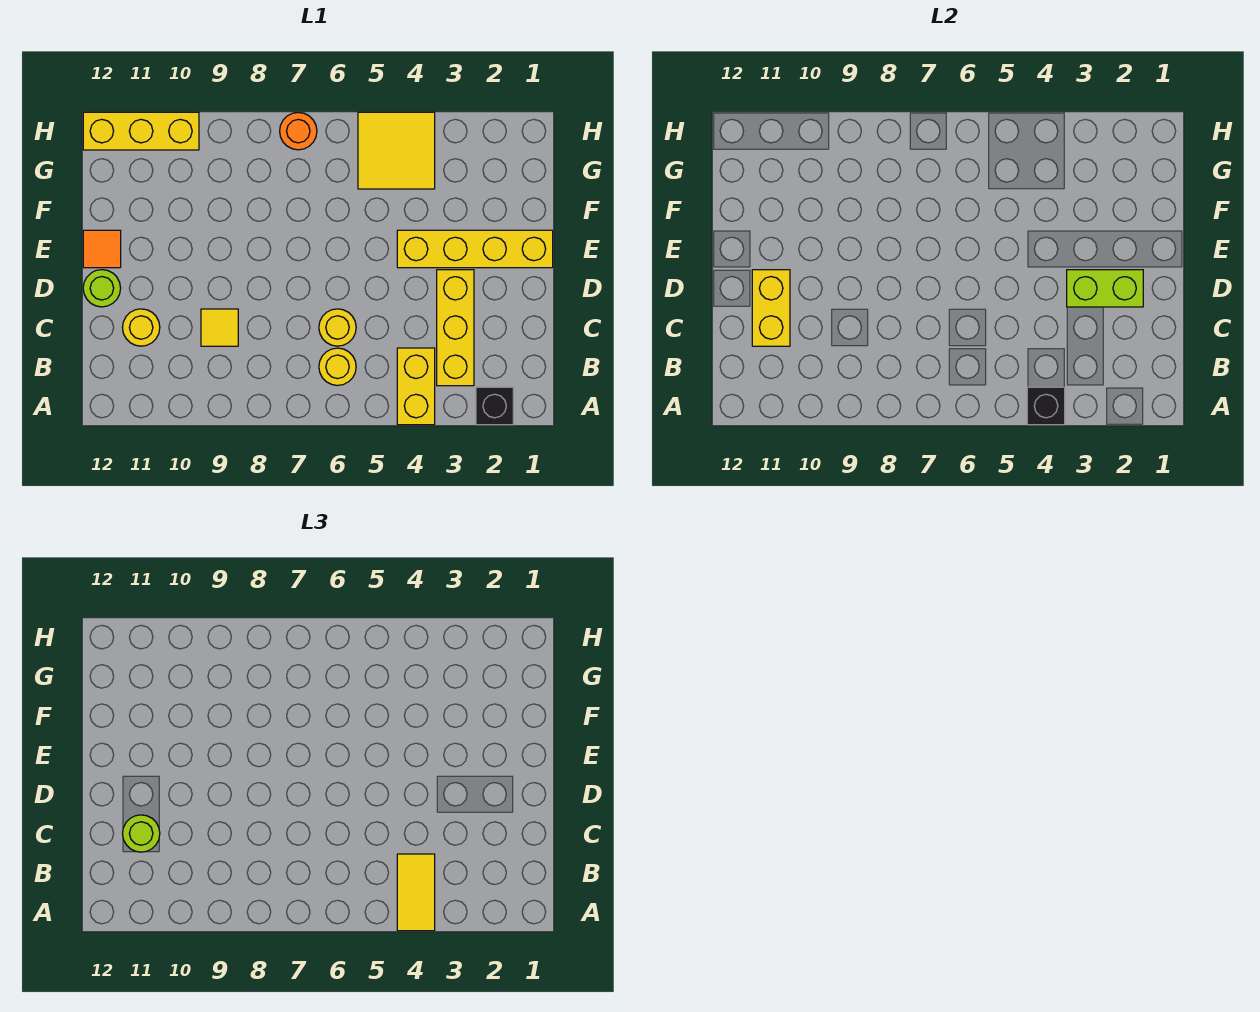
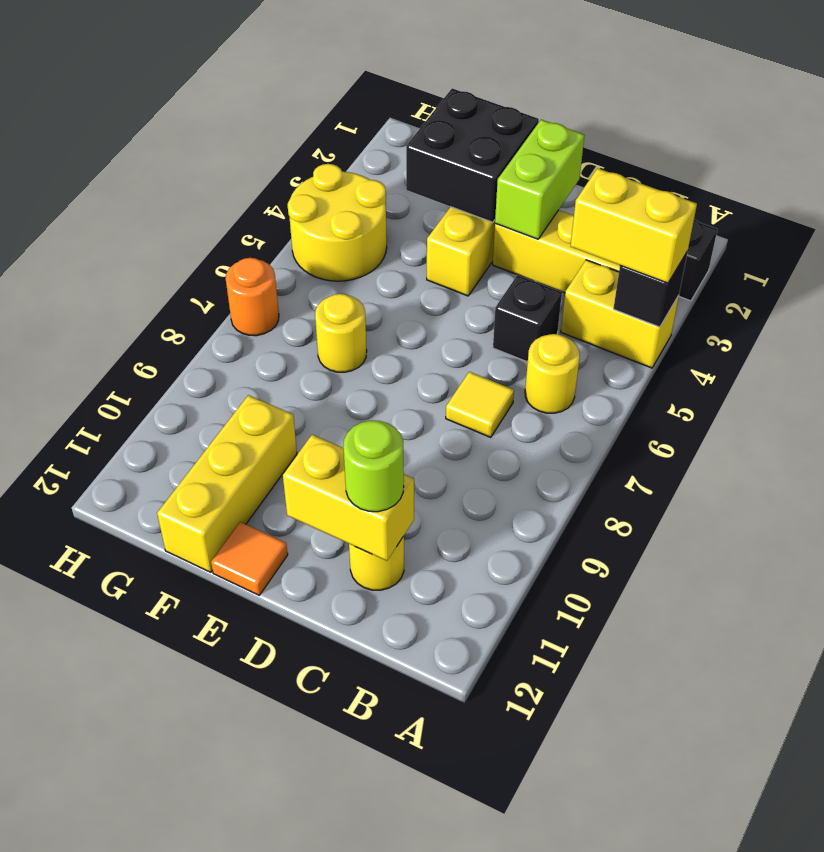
yellow tile A4:B4 level 3 -> yellow brick A4:B4 level 3
none -> black brick C5 level 1
yellow round brick C6 level 1 -> yellow round brick F7 level 1
yellow tile C9 level 1 -> yellow tile C7 level 1
lime round brick D12 level 1 -> none
none -> black brick E2:F3 level 2
yellow tile G4:H5 level 1 -> yellow round brick G4:H5 level 1
yellow brick H10:H12 level 1 -> yellow brick F10:F12 level 1

